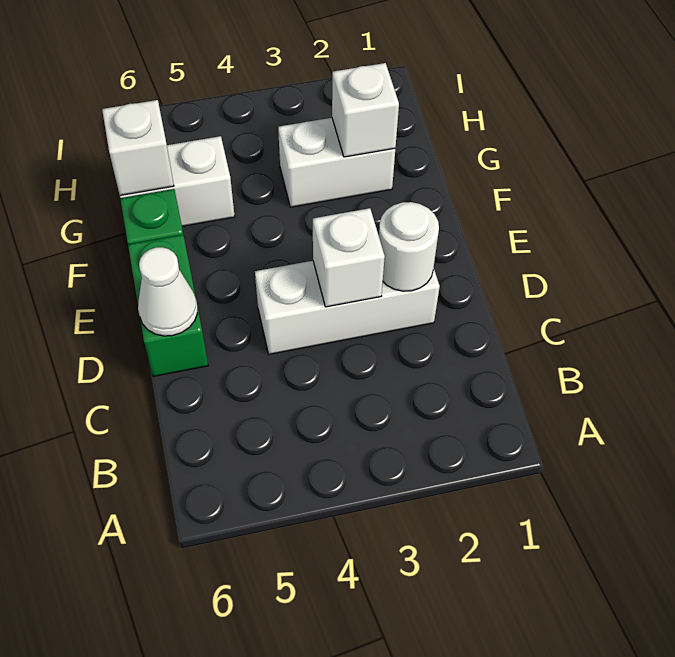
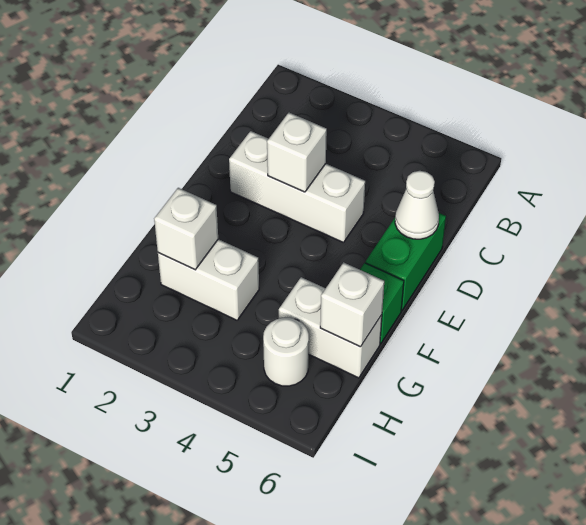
white round brick D2 level 2 -> white round brick H5 level 1

